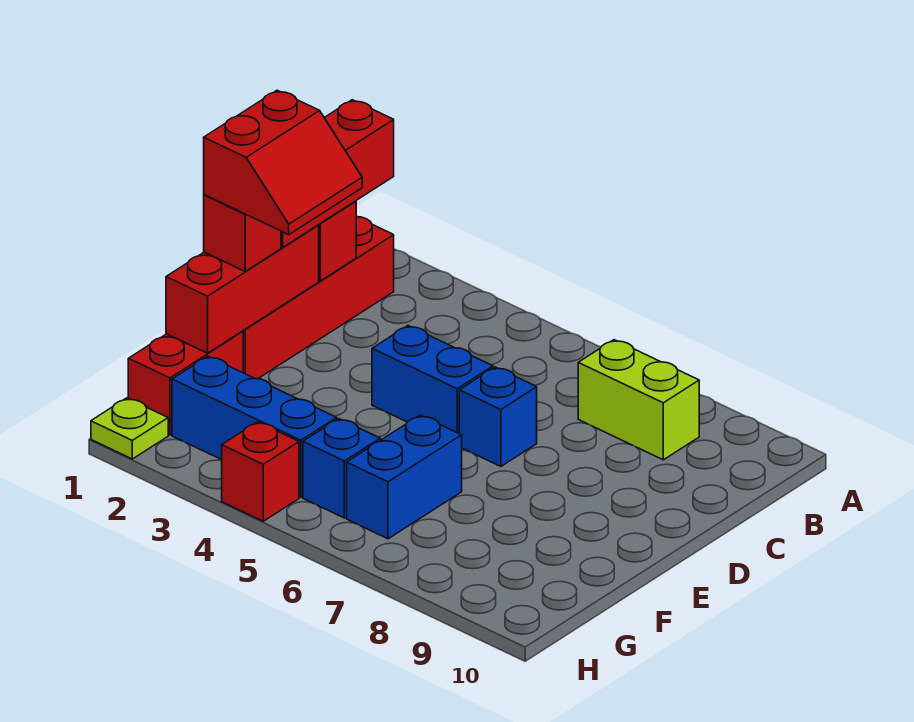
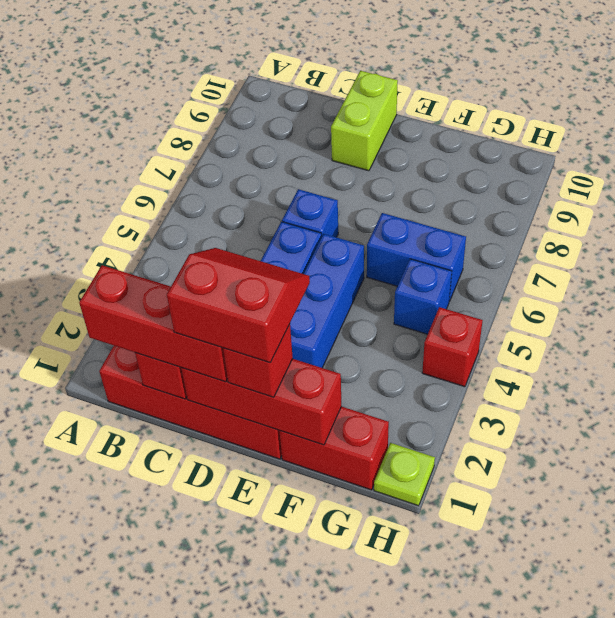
lime brick B7:B8 level 1 -> lime brick D9:D10 level 1
blue brick G2:G4 level 1 -> blue brick E3:E5 level 1

